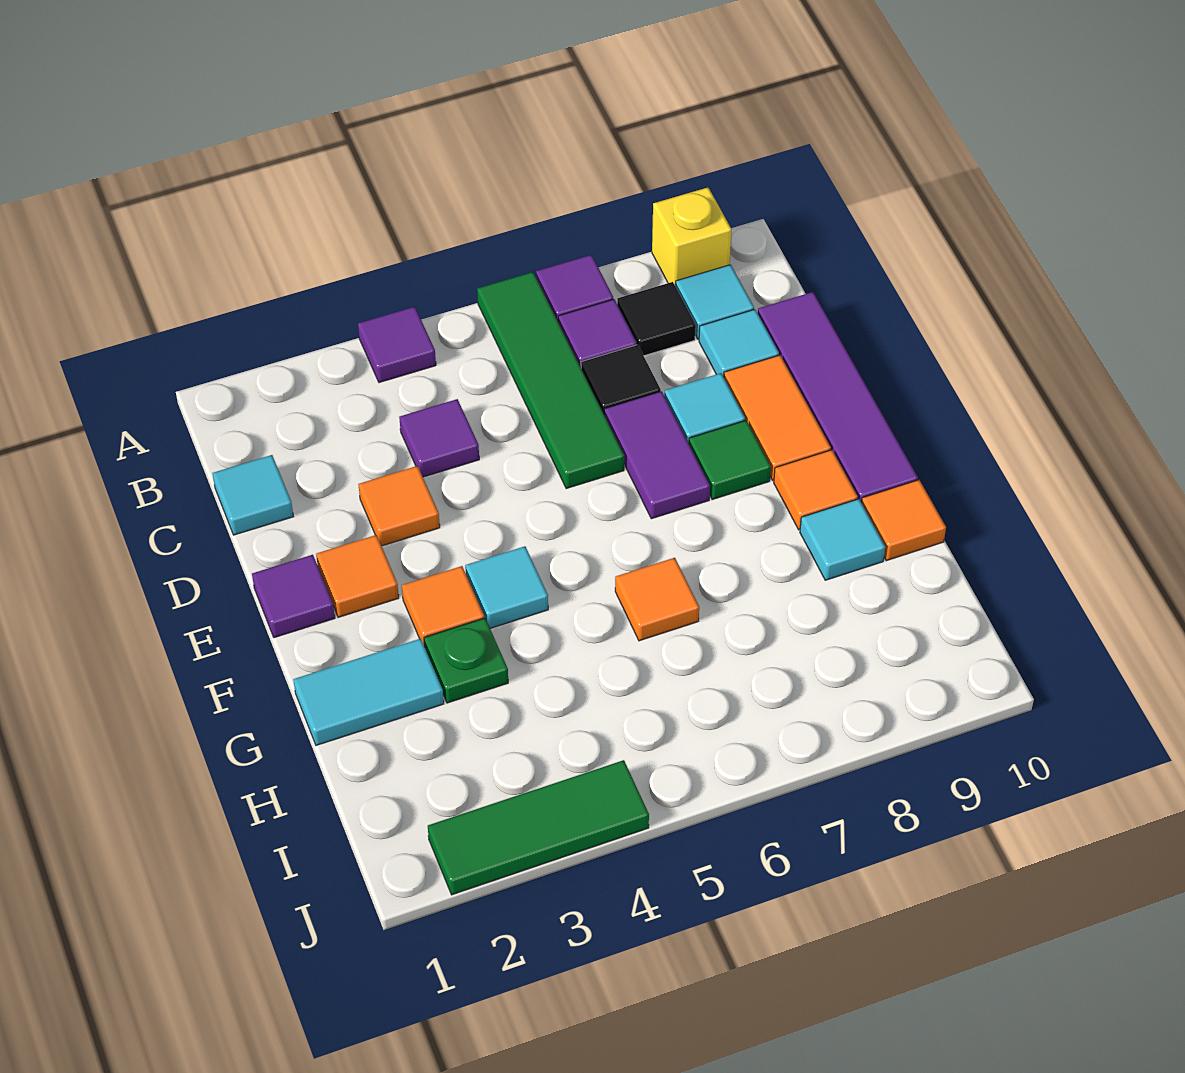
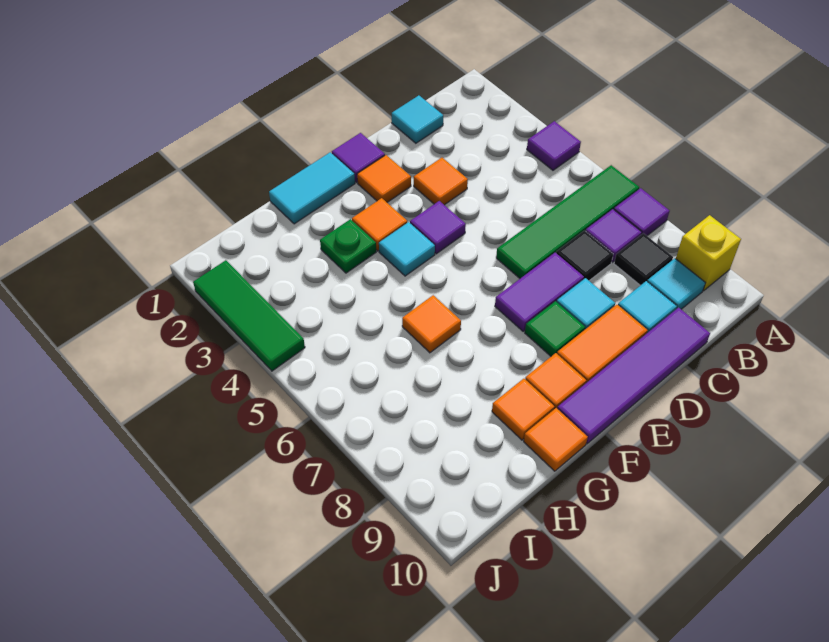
purple tile C4 level 1 -> purple tile E4 level 1
cyan tile G1:G2 level 1 -> cyan tile F1:G1 level 1
cyan tile G9 level 1 -> orange tile G9 level 1

